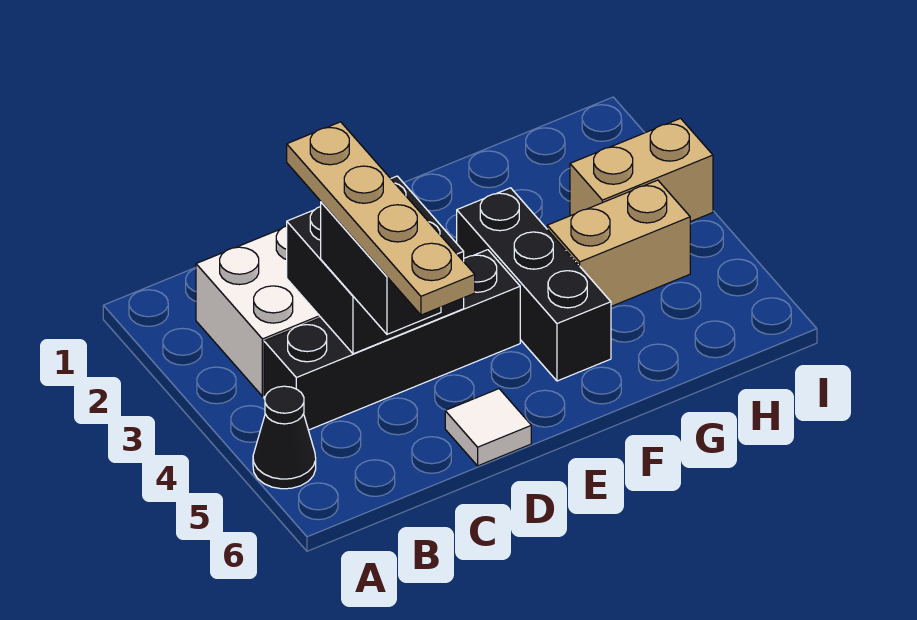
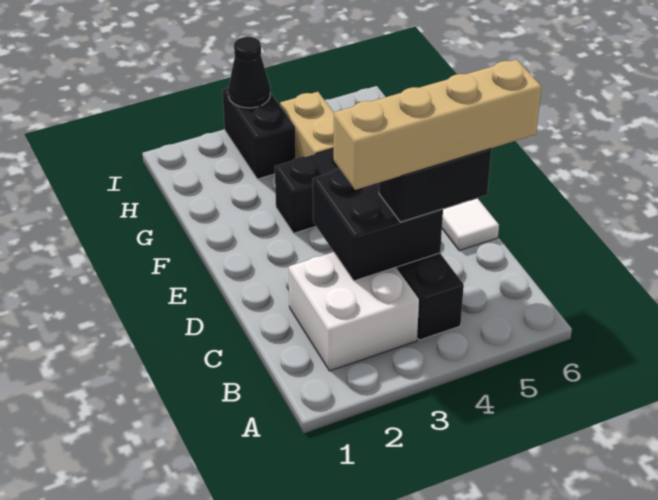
black cone A5 level 1 -> black cone I3 level 2
tan plate C3:C6 level 4 -> tan brick C3:C6 level 4
tan brick H3:I3 level 1 -> black brick H3:I3 level 1

